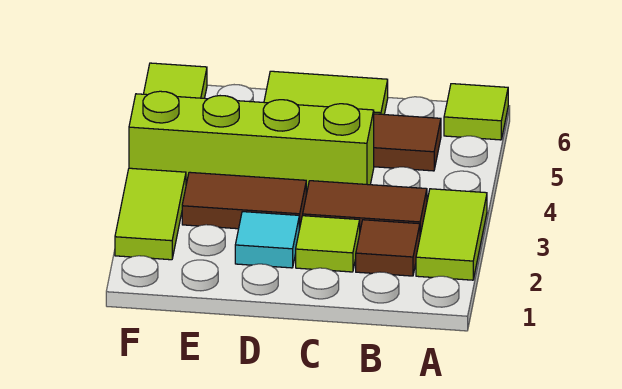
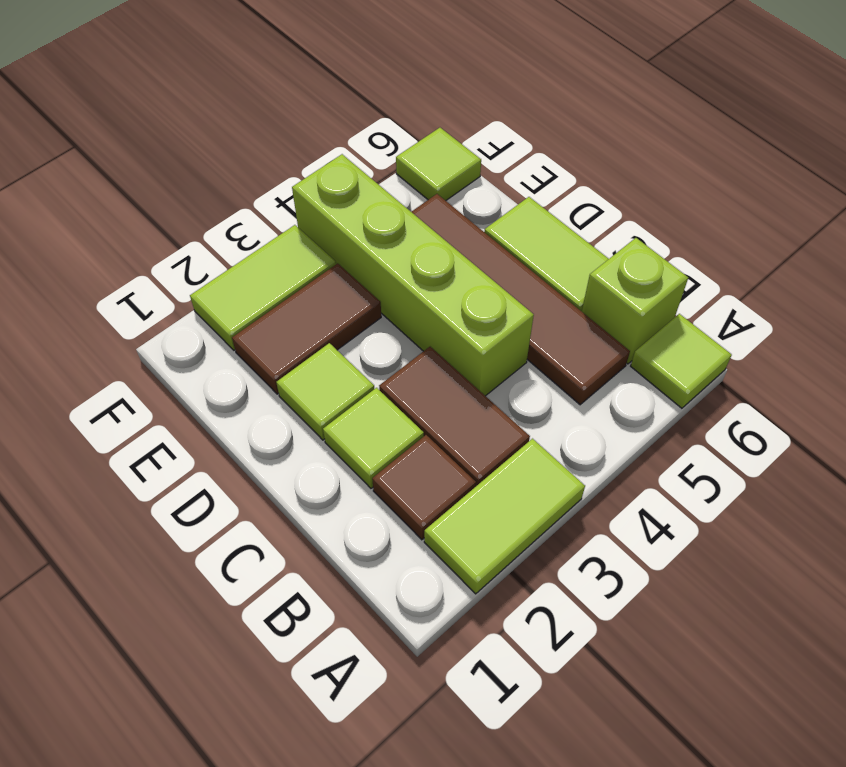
none -> lime brick B6 level 1
cyan tile D2 level 1 -> lime tile D2 level 1
brown tile D3:E3 level 1 -> brown tile E2:E3 level 1

